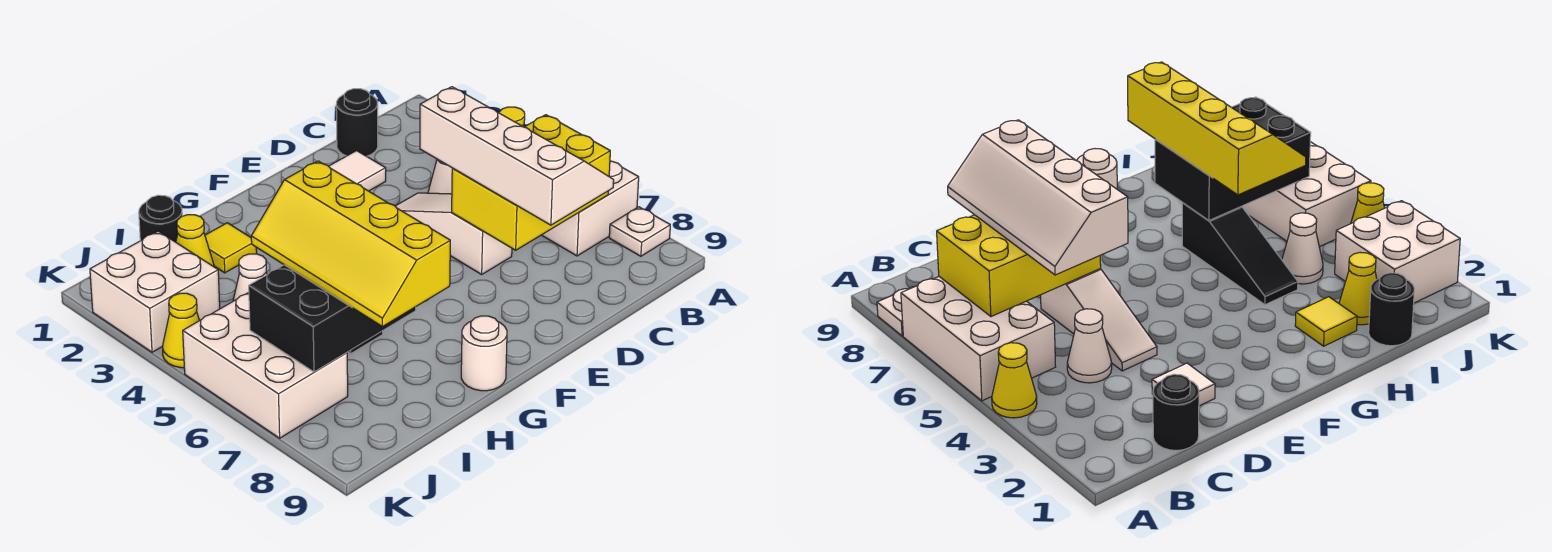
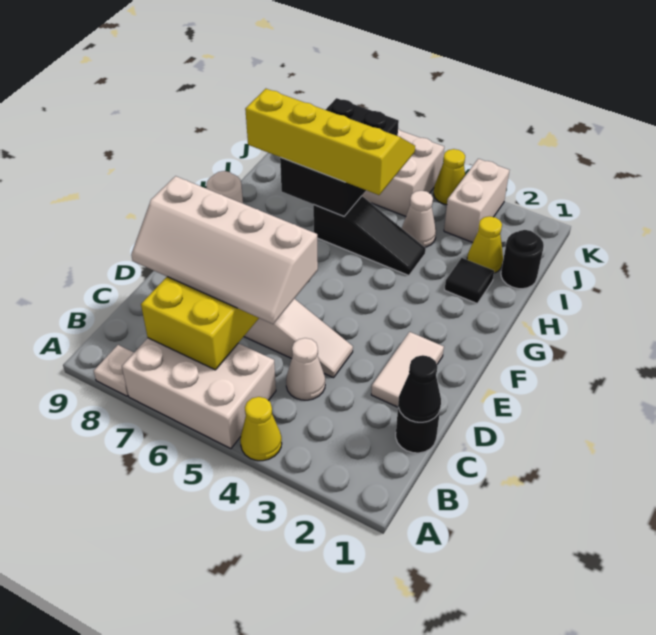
none -> black cone C1 level 2
white tile D2 level 1 -> white tile D2:E2 level 1
yellow tile H2 level 1 -> black tile H2 level 1
white brick J2:K3 level 1 -> white brick J3:K3 level 1

